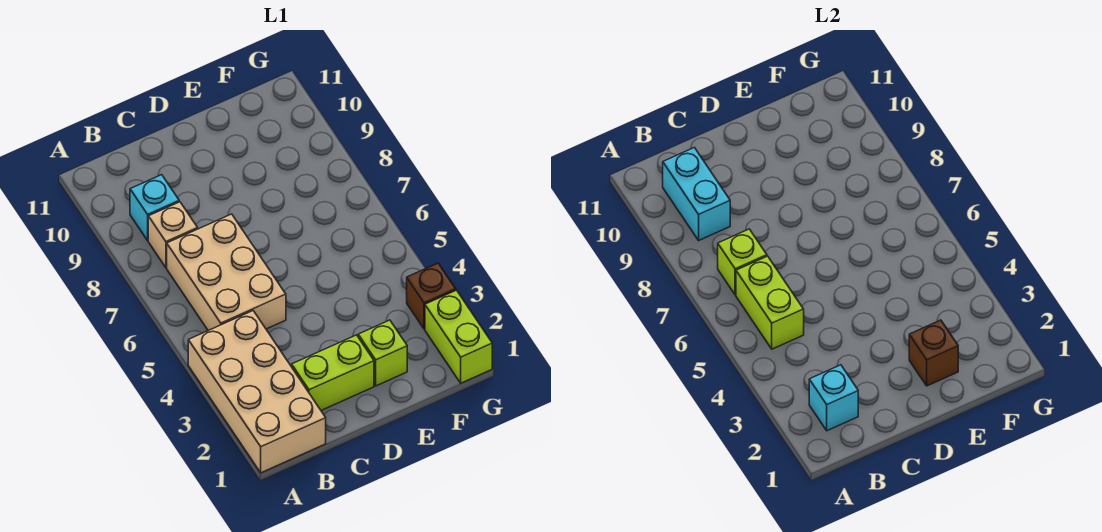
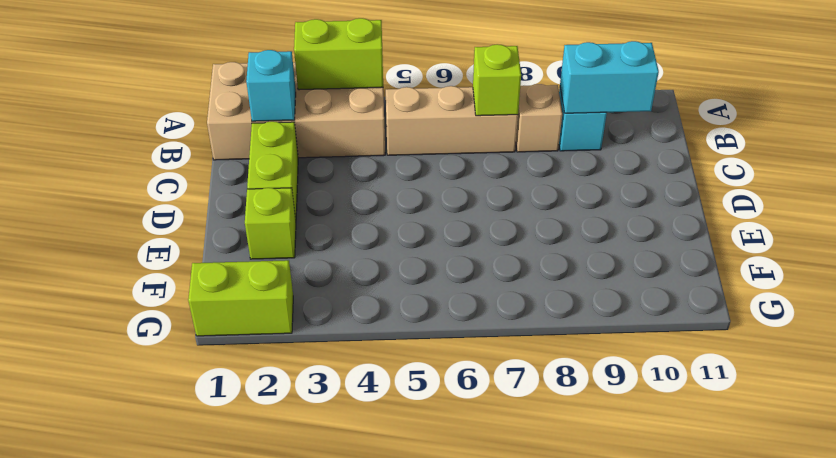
tan brick B5:C7 level 1 -> tan brick B5:B7 level 1
lime brick B5:B6 level 2 -> lime brick A3:A4 level 2
brown brick E2 level 2 -> none
brown brick G3 level 1 -> none

